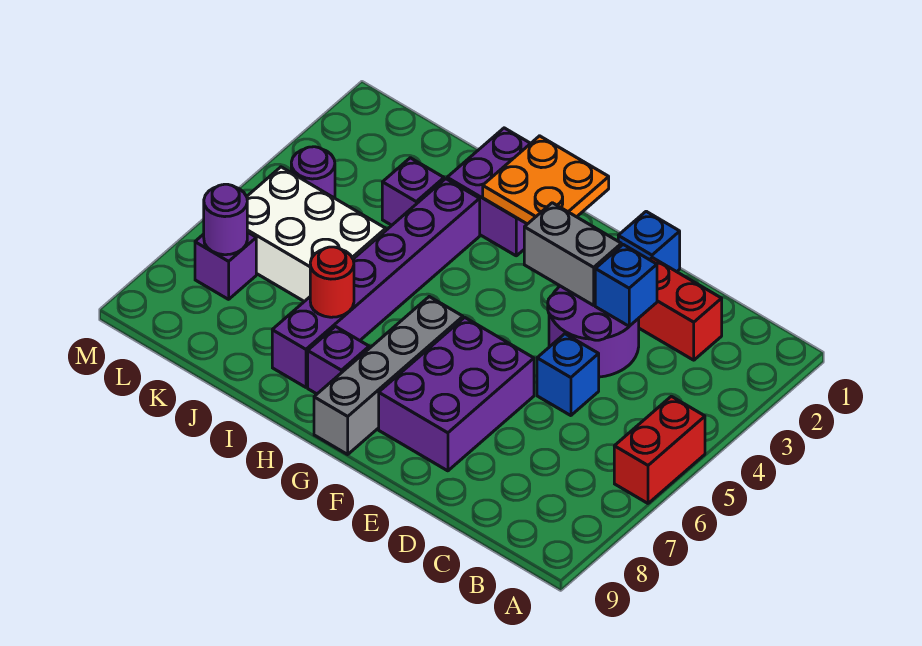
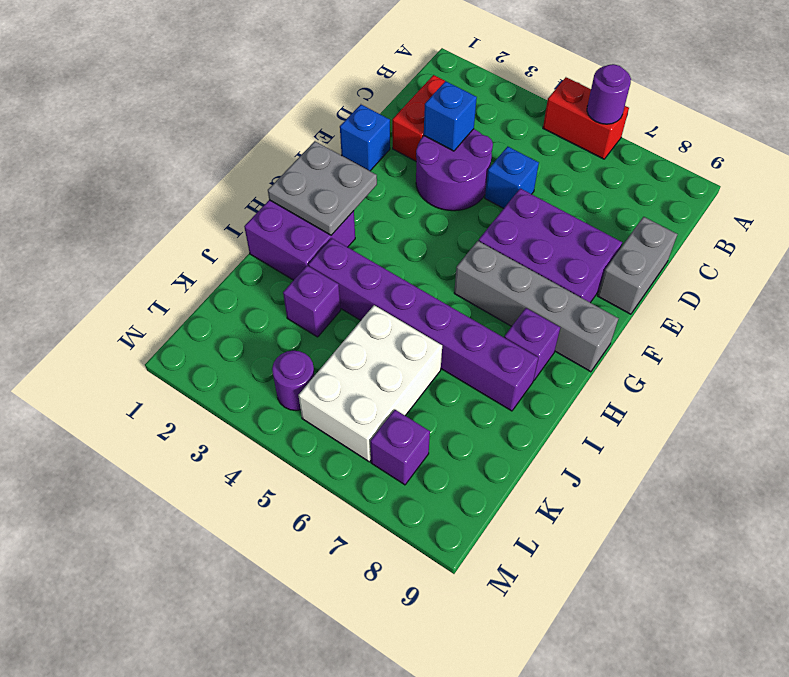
grey brick E3:F3 level 2 -> grey brick D9:E9 level 1
orange plate G1:H2 level 2 -> grey plate G1:H2 level 2
red round brick I7 level 2 -> none
purple round brick L7 level 2 -> purple round brick A6 level 2

